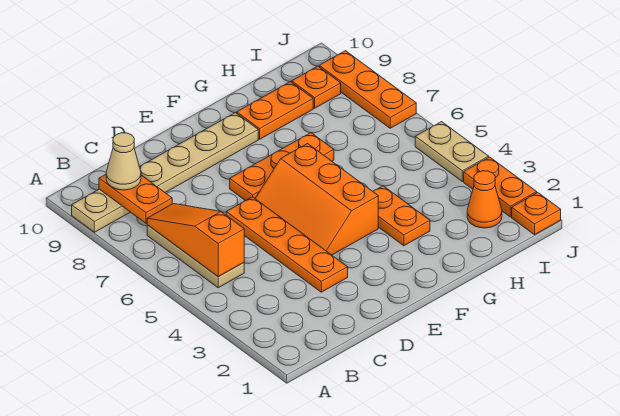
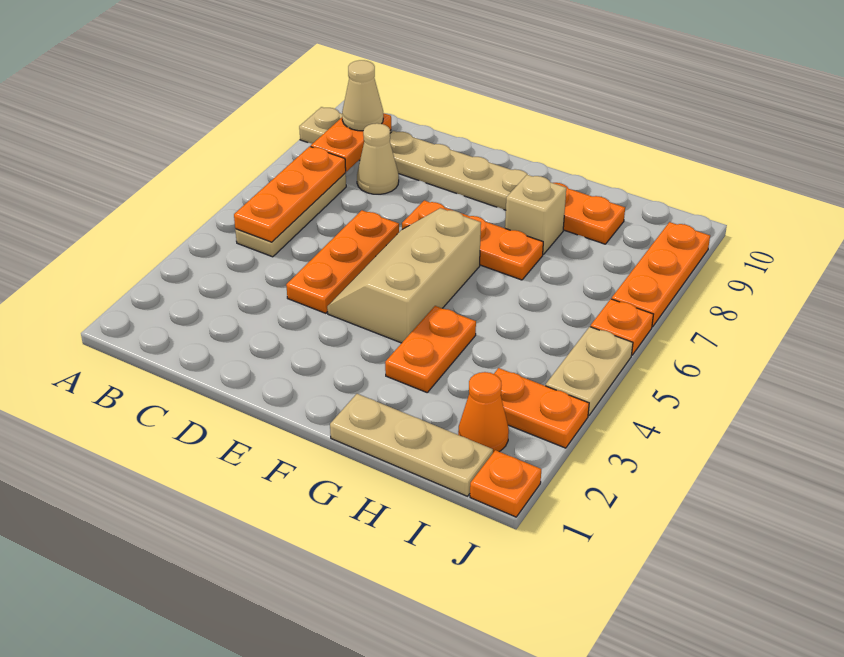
orange slope B5:B7 level 2 top 5 -> orange plate B5:B7 level 2
none -> tan cone C8 level 1
orange plate D3:D6 level 1 -> orange plate D4:D6 level 1
orange slope E4:F6 level 1 top F -> tan slope E4:F6 level 1 top F
none -> tan plate G1:I1 level 1
none -> tan brick G8 level 1
orange plate I9 level 1 -> orange plate J6 level 1
orange plate J2:J3 level 1 -> orange plate I3:J3 level 1

